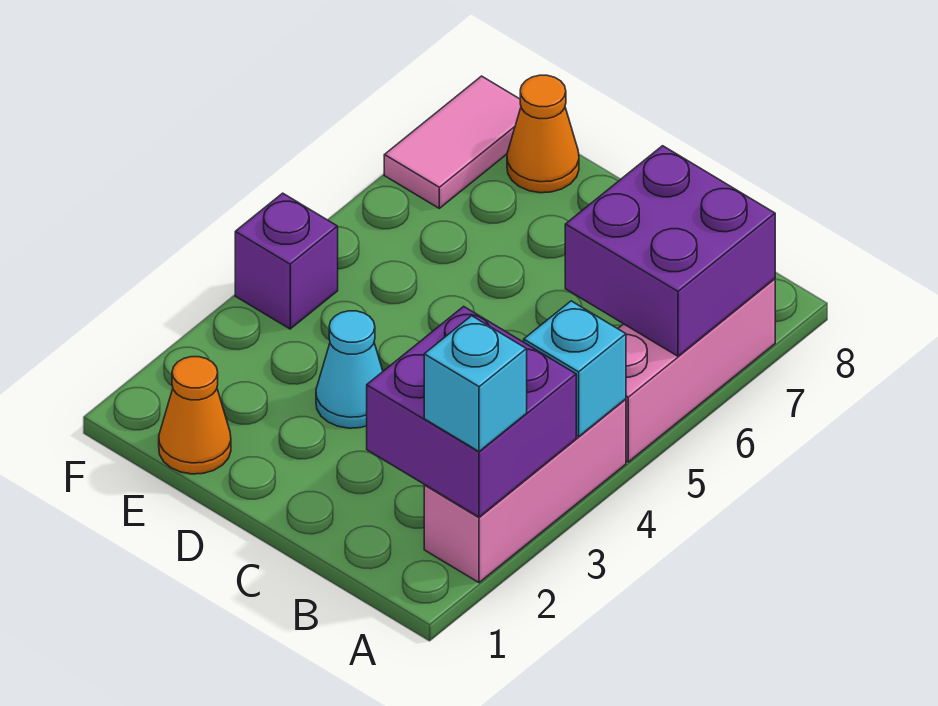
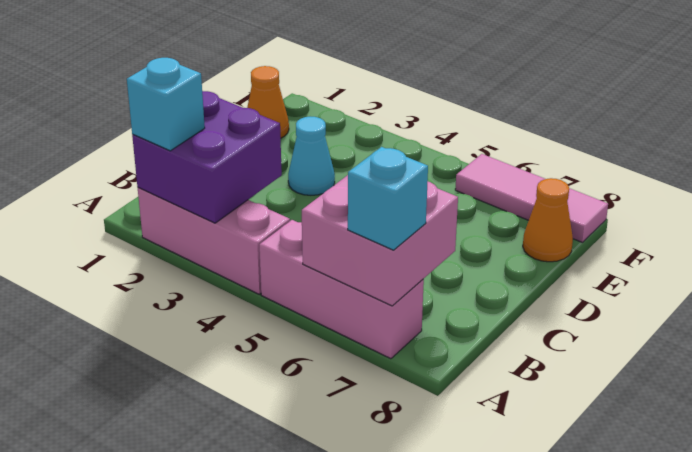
cyan brick A4 level 2 -> cyan brick A7 level 3
purple brick A6:B7 level 2 -> pink brick A6:B7 level 2
purple brick F4 level 1 -> none
pink tile F7:F8 level 1 -> pink tile F6:F8 level 1

